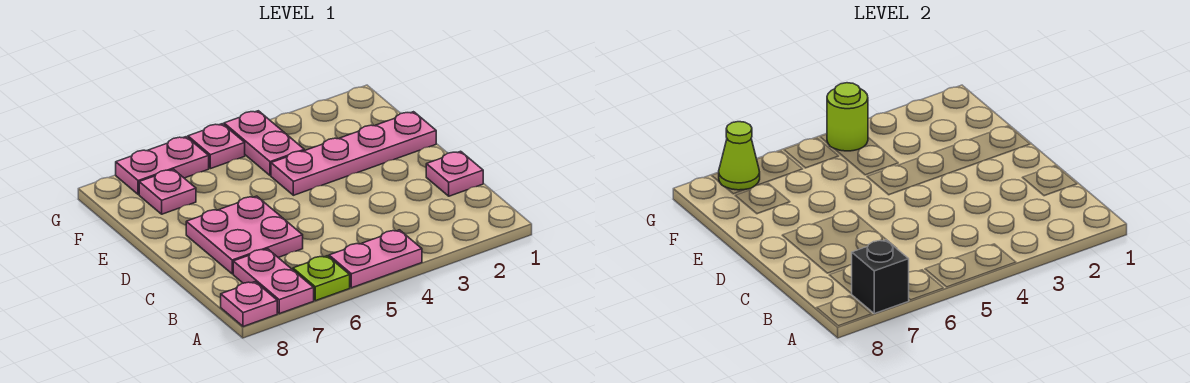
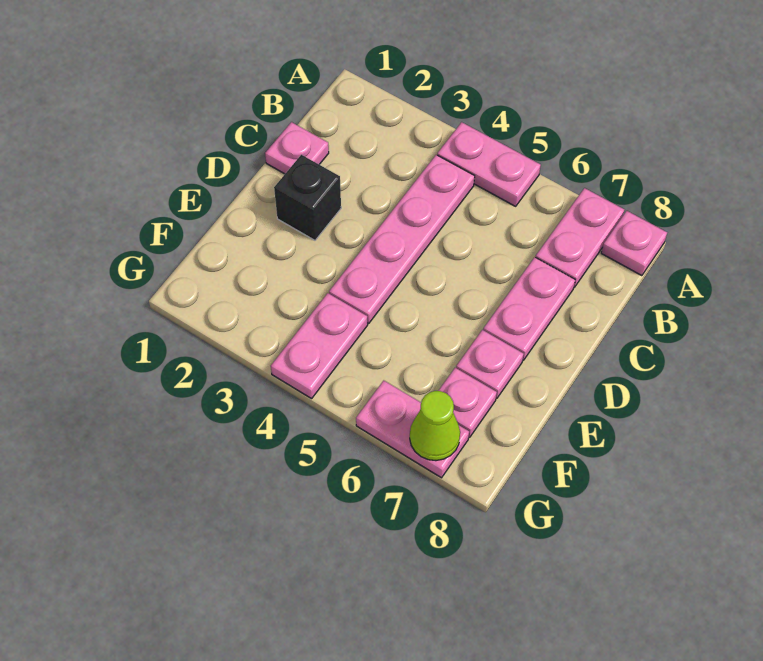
lime plate A6 level 1 -> none
black brick A7 level 2 -> black brick D2 level 1
pink plate C6:D7 level 1 -> pink plate C7:D7 level 1
pink plate E1:E4 level 1 -> pink plate B4:E4 level 1
lime round brick G4 level 2 -> none
pink plate G5 level 1 -> pink plate E7 level 1

